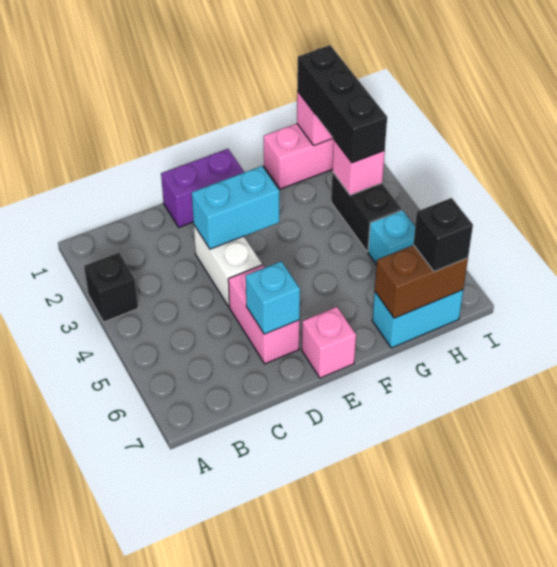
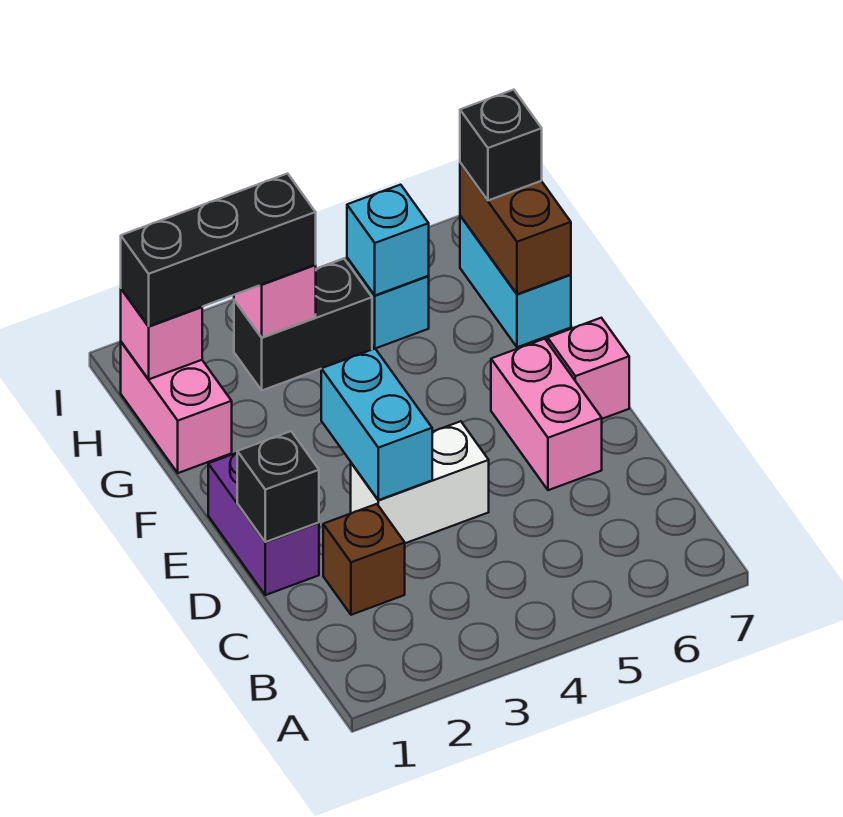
black brick A3 level 1 -> black brick D1 level 2
none -> brown brick C2 level 1
pink brick D5:D6 level 1 -> pink brick D6:E6 level 1
cyan brick D6 level 2 -> cyan brick H5 level 2

